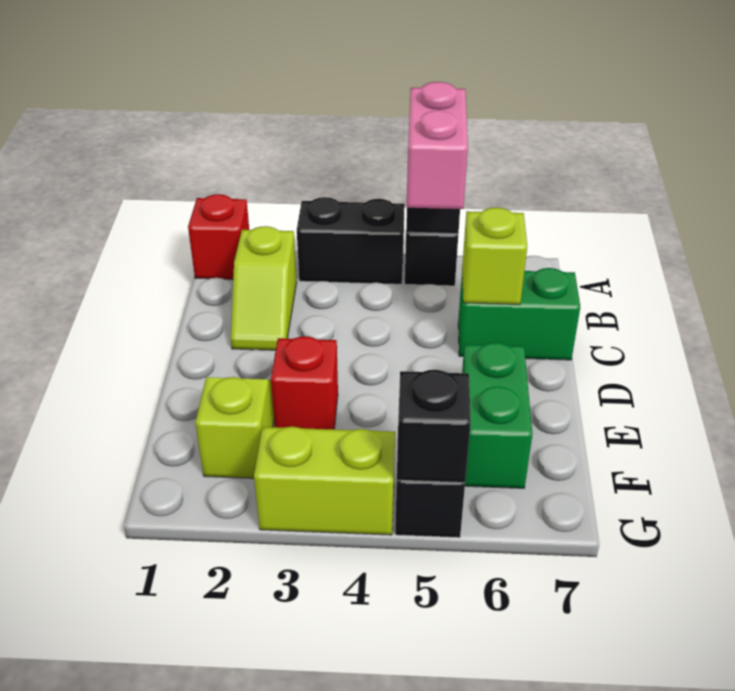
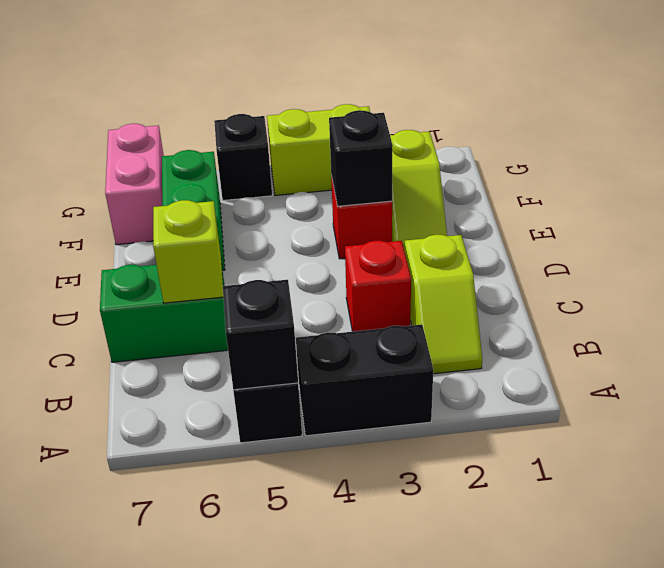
red brick A1 level 1 -> red brick C3 level 1
pink brick A5:B5 level 3 -> pink brick F7:G7 level 1
lime slope B2:C2 level 1 top B -> lime slope B2:C2 level 1 top C
black brick G5 level 2 -> black brick E3 level 2

